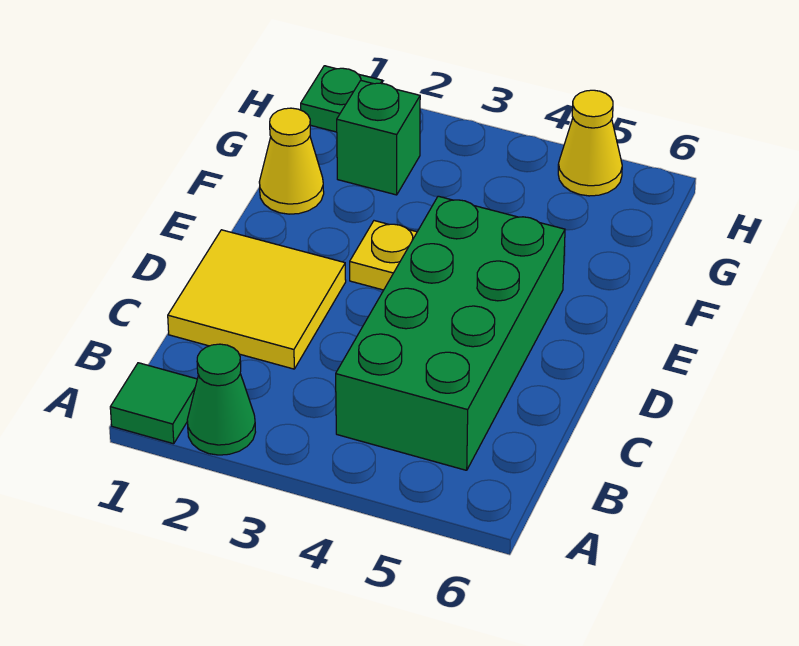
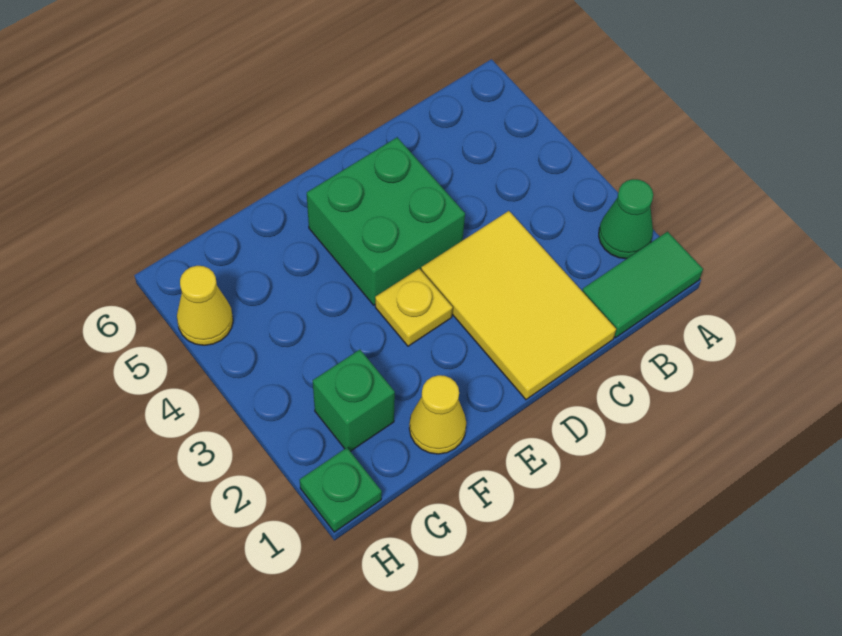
green tile A1 level 1 -> green tile A1:B1 level 1
green brick B4:E5 level 1 -> green brick D4:E5 level 1
yellow tile C1:D2 level 1 -> yellow tile C1:D3 level 1

